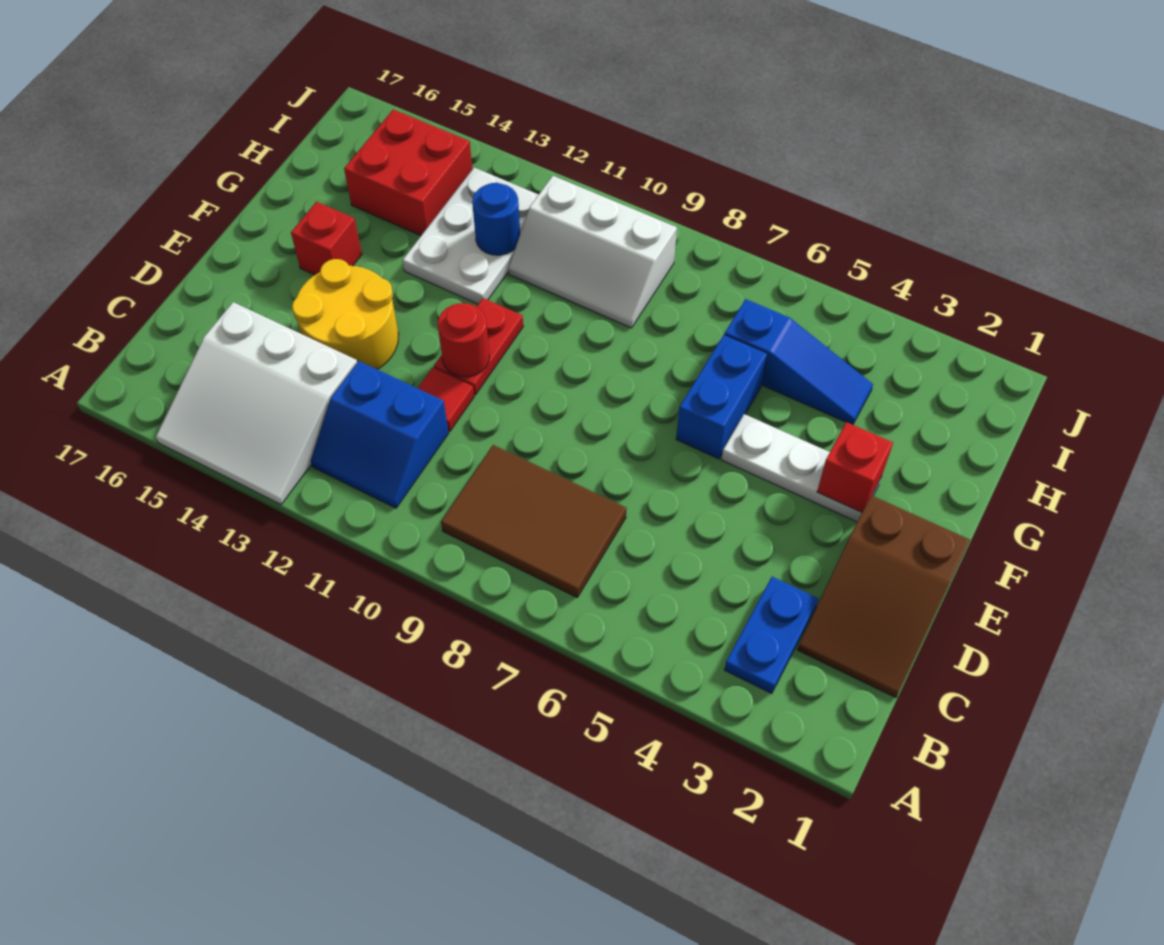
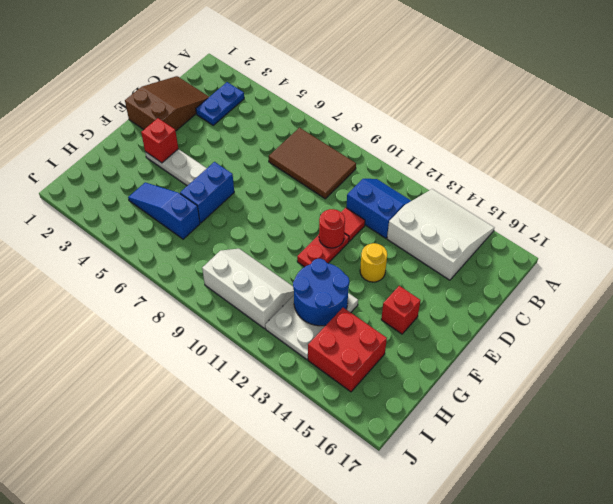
yellow round brick D13:E14 level 1 -> yellow round brick E13 level 1
blue round brick H12 level 2 -> blue round brick G12:H13 level 2

